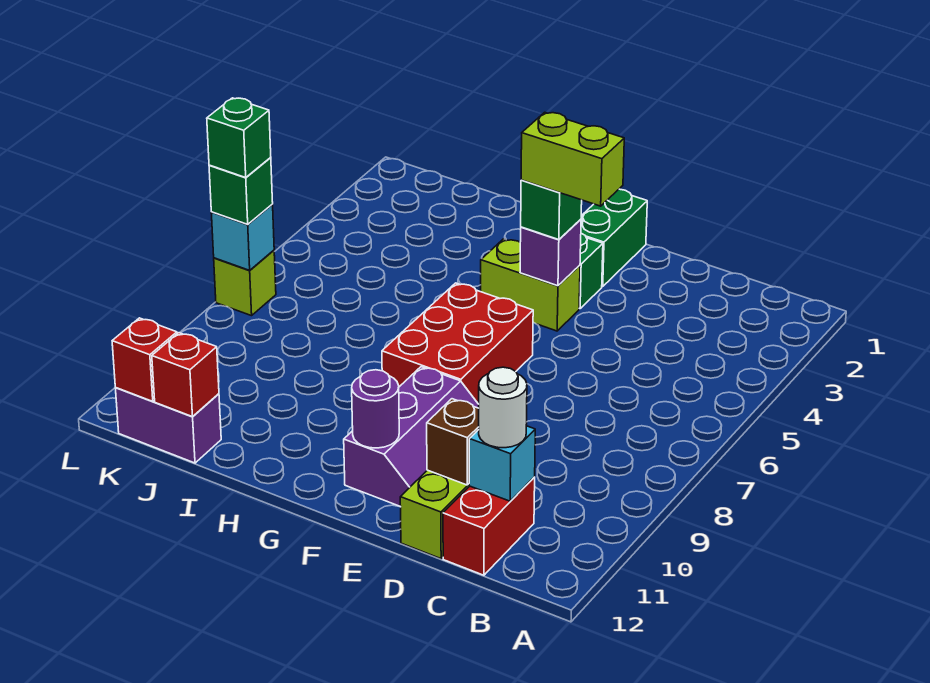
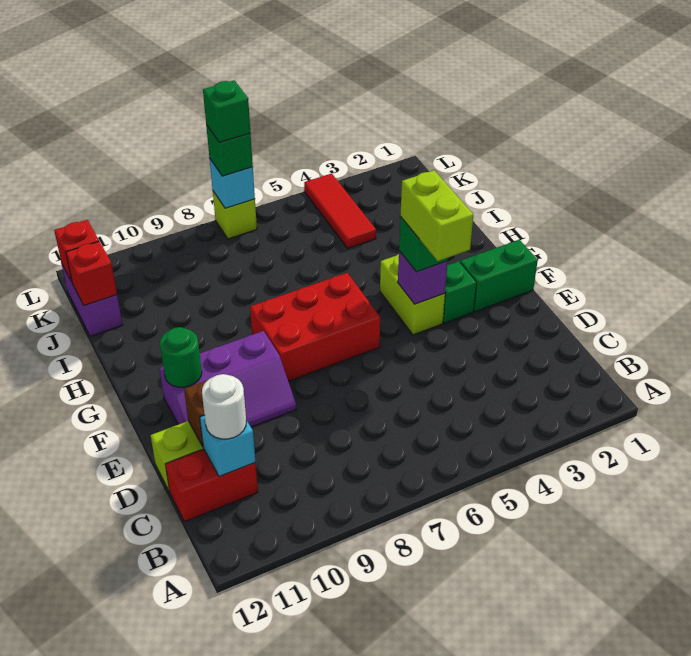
purple round brick F11 level 2 -> green round brick F11 level 2
none -> red tile J4:L4 level 1

